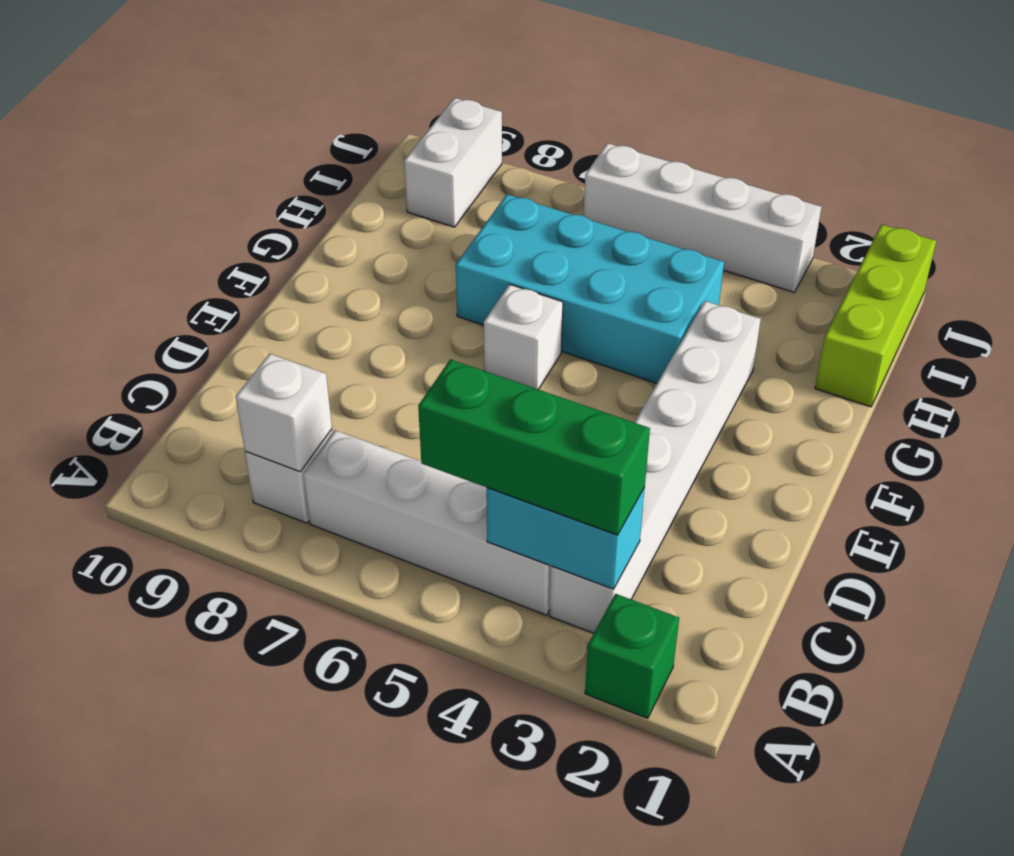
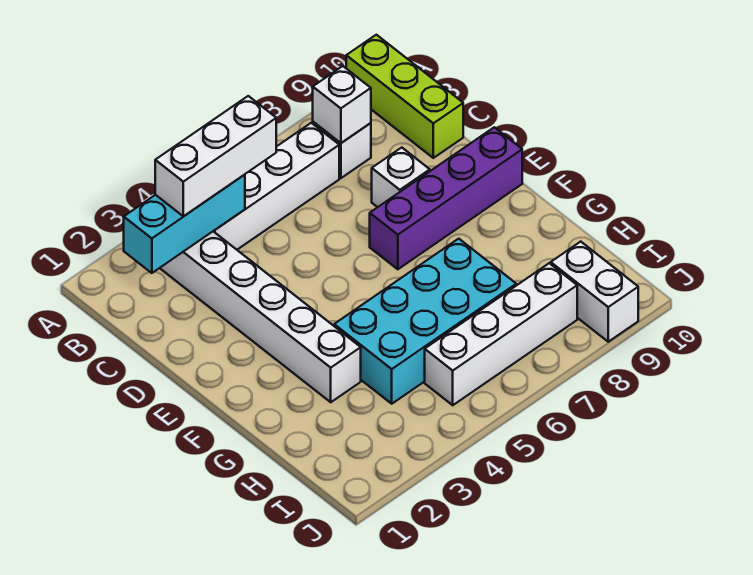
green brick A2 level 1 -> none
cyan brick B3:B4 level 2 -> cyan brick B2:B4 level 2
green brick B3:B5 level 3 -> white brick B3:B5 level 3
none -> purple brick E7:E10 level 1
white brick F6 level 1 -> white brick D8 level 1
lime brick H1:J1 level 1 -> lime brick A10:C10 level 1
white brick J3:J6 level 1 -> white brick I5:I8 level 1

